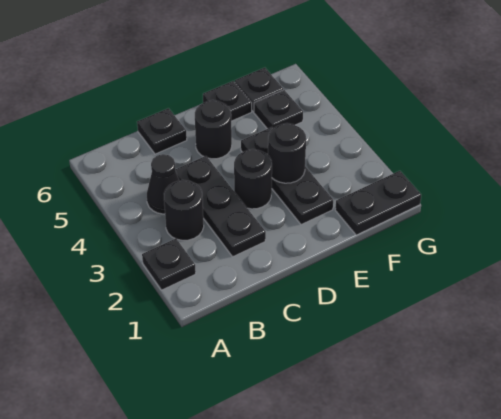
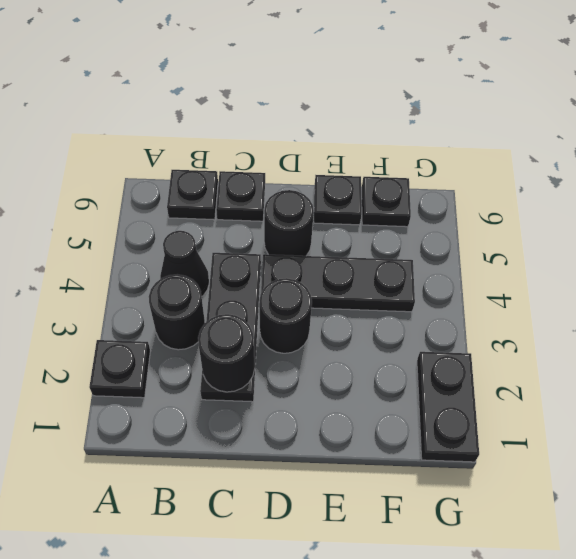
black plate E2:E4 level 1 -> black plate D4:F4 level 1
black round brick E3 level 2 -> black round brick C2 level 2
black plate F1:G1 level 1 -> black plate G1:G2 level 1
black plate F5 level 1 -> black plate B6 level 1

